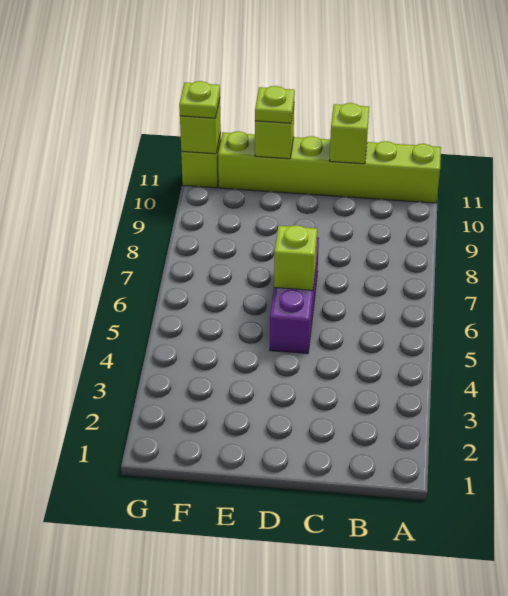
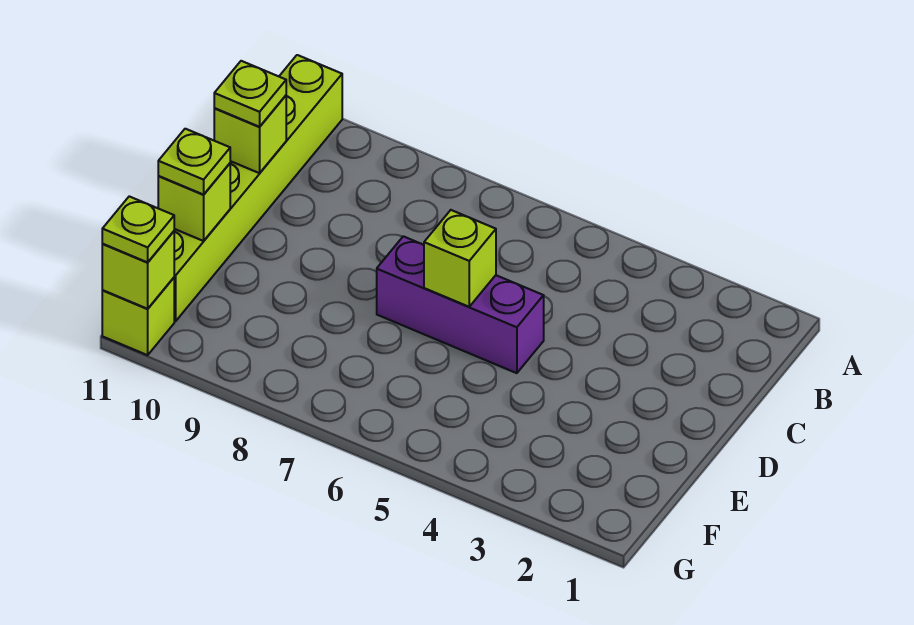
none -> lime plate C11 level 3

